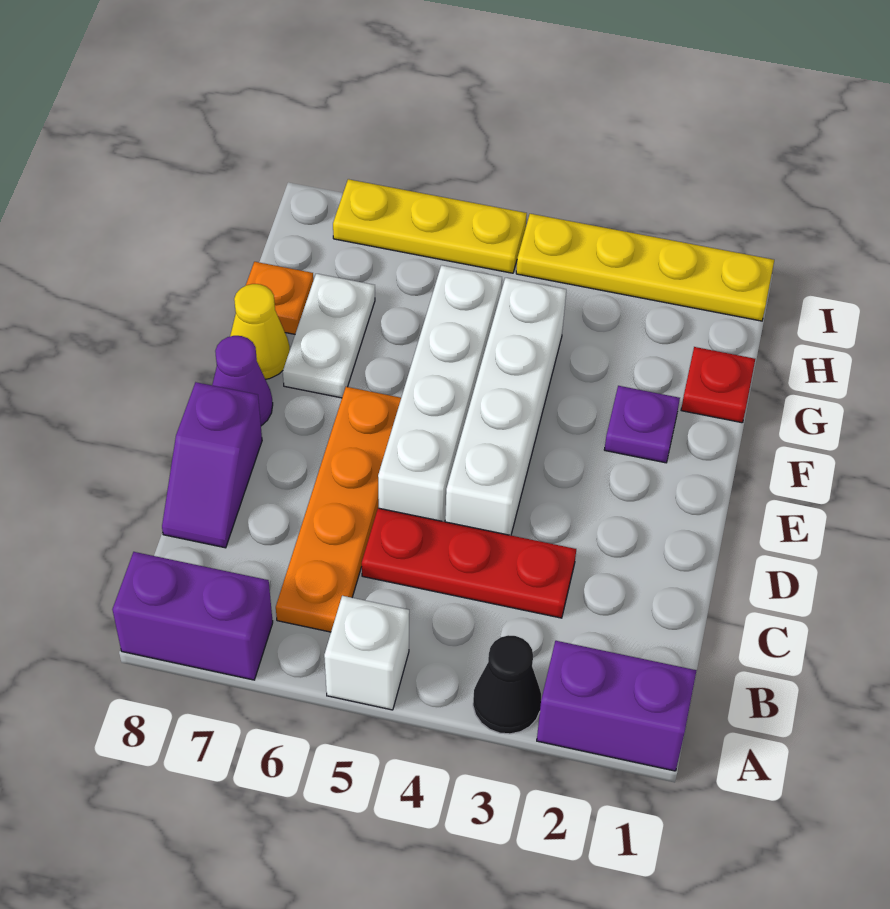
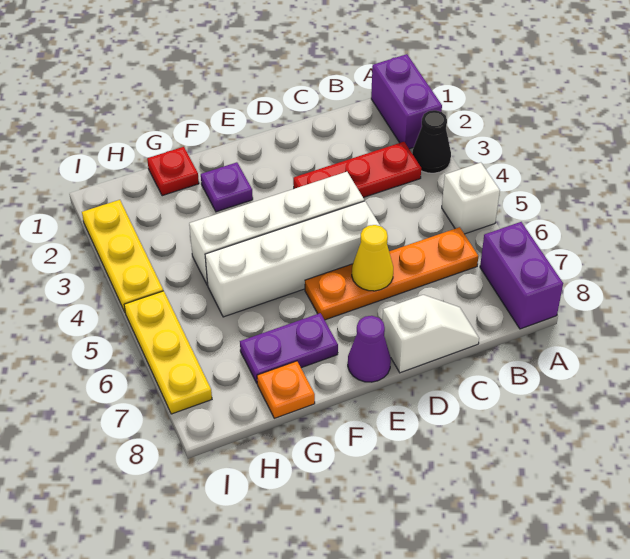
red plate C3:C5 level 1 -> red plate B3:D3 level 1
purple slope C8:D8 level 1 top D -> white slope C8:D8 level 1 top D
white plate F7:G7 level 1 -> purple plate F7:G7 level 1
yellow cone F8 level 1 -> yellow cone D6 level 2
yellow plate I1:I4 level 1 -> yellow plate I2:I4 level 1

